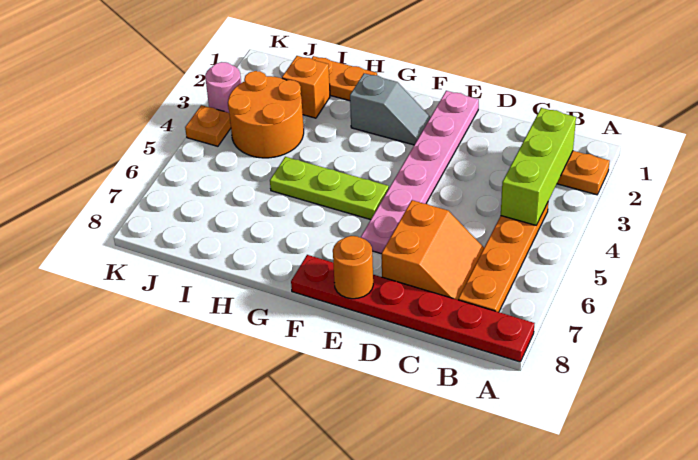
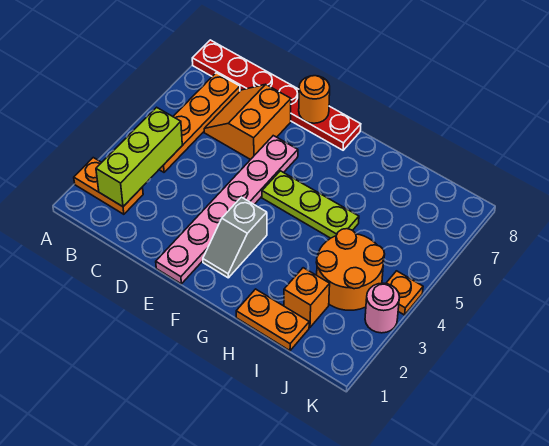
grey slope F2:G2 level 1 top G -> grey slope F2:F3 level 1 top 3

